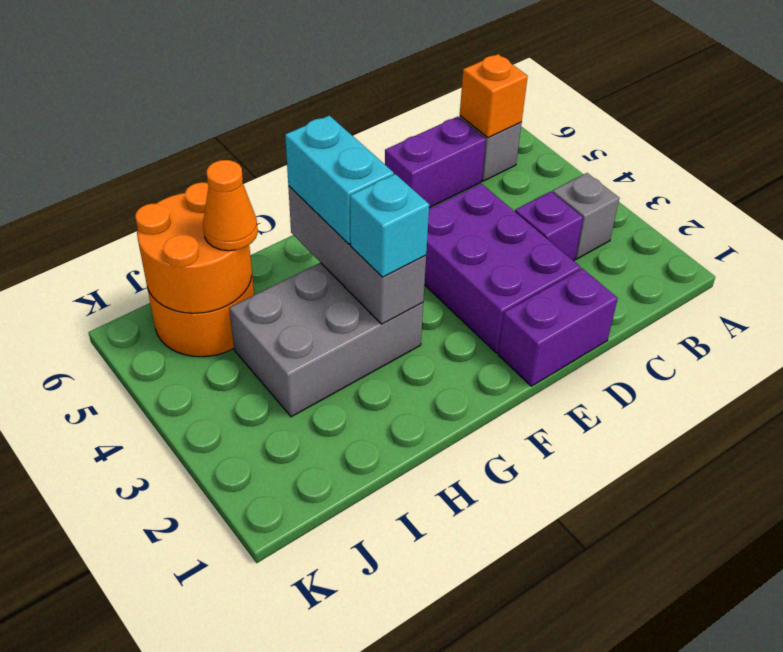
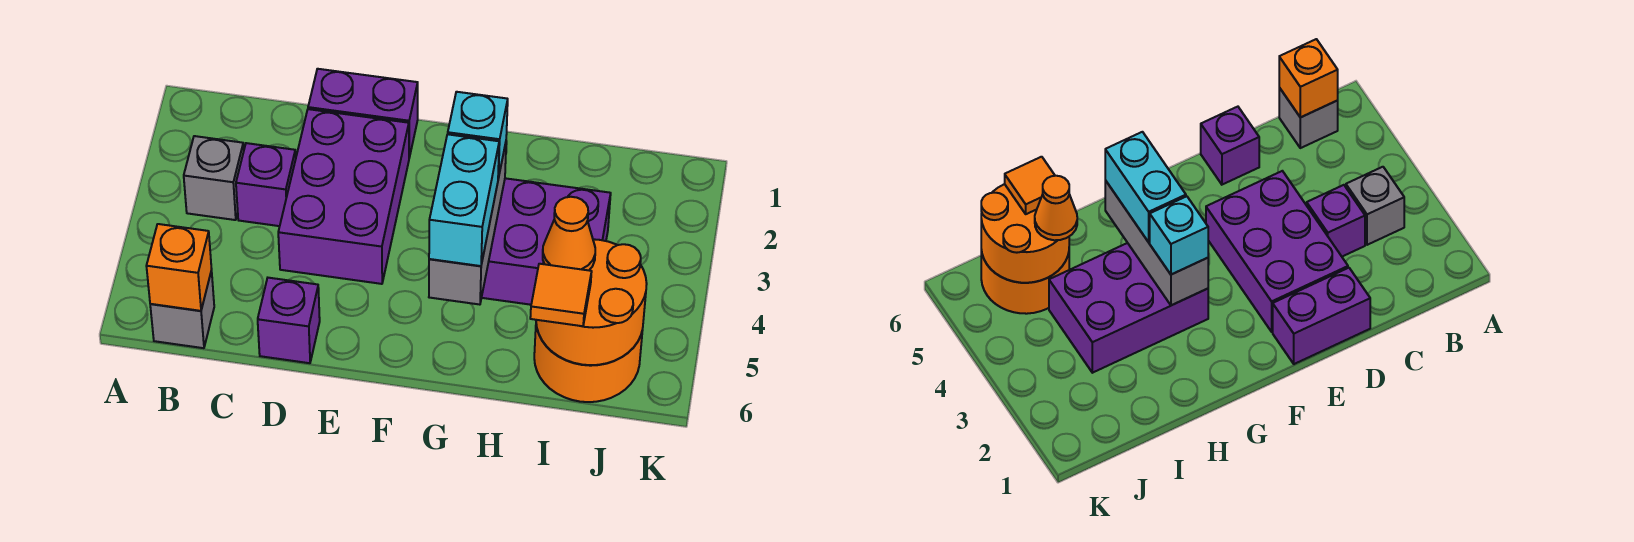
purple brick C6:D6 level 1 -> purple brick D6 level 1
grey brick G3:I4 level 1 -> purple brick G3:I4 level 1
none -> orange tile I6 level 3

